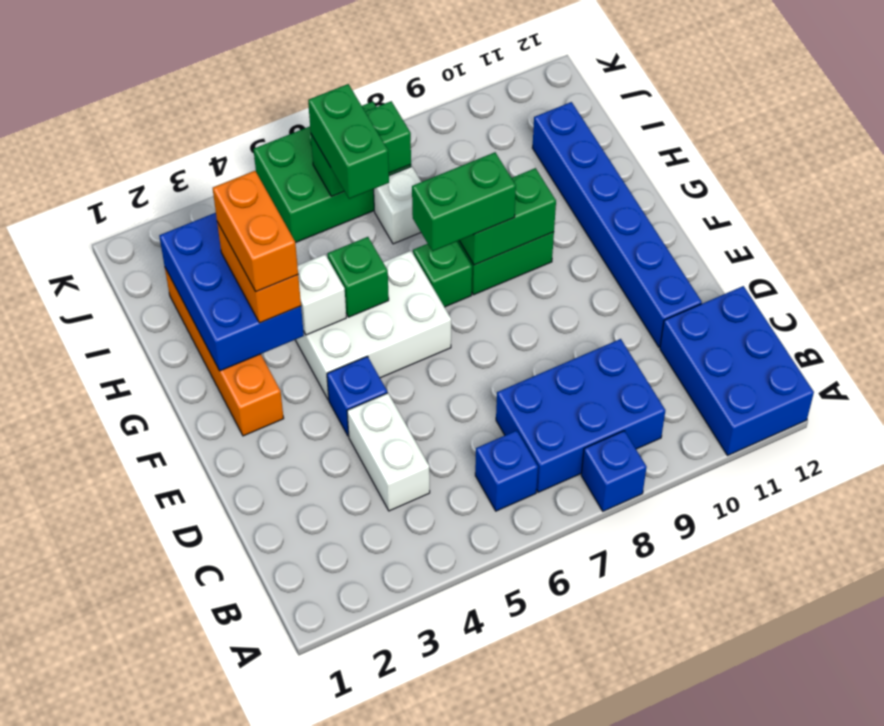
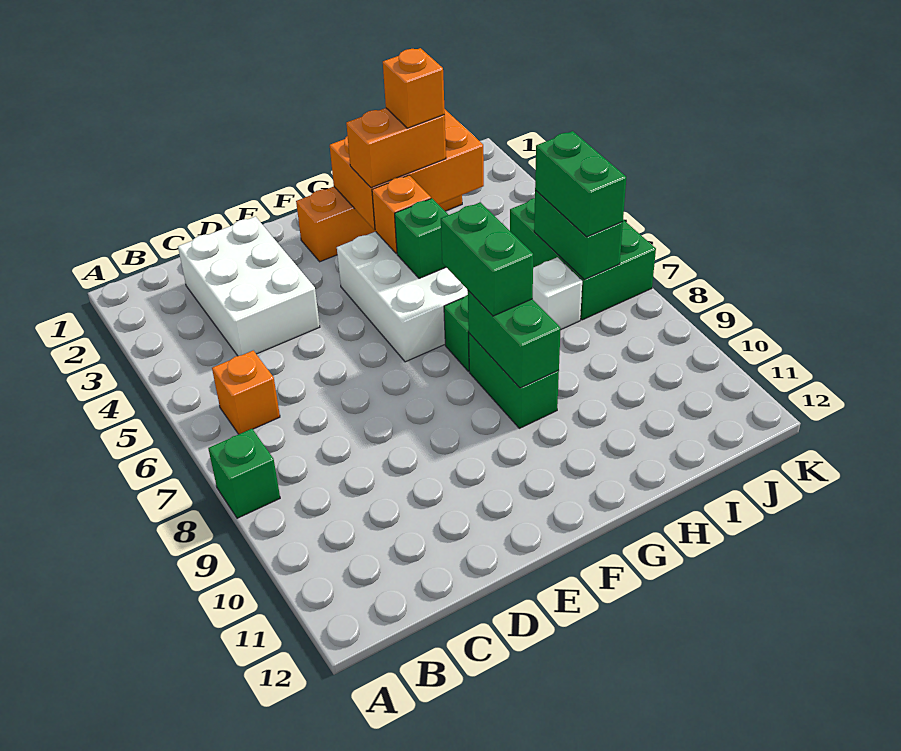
blue brick A8 level 1 -> green brick A8 level 1
blue brick A11:C12 level 1 -> none
blue brick B6 level 1 -> orange brick B6 level 1
blue brick B7:C9 level 1 -> none
white brick C4:D4 level 1 -> white brick C2:D4 level 1
blue brick D11:I11 level 1 -> none
blue brick E4 level 1 -> none
blue brick G2:I3 level 2 -> orange brick G2:I3 level 2
orange brick G3:H3 level 4 -> orange brick H3 level 4
white brick G4 level 2 -> orange brick G4 level 2
green brick I6:J6 level 3 -> green brick J6:J7 level 3

